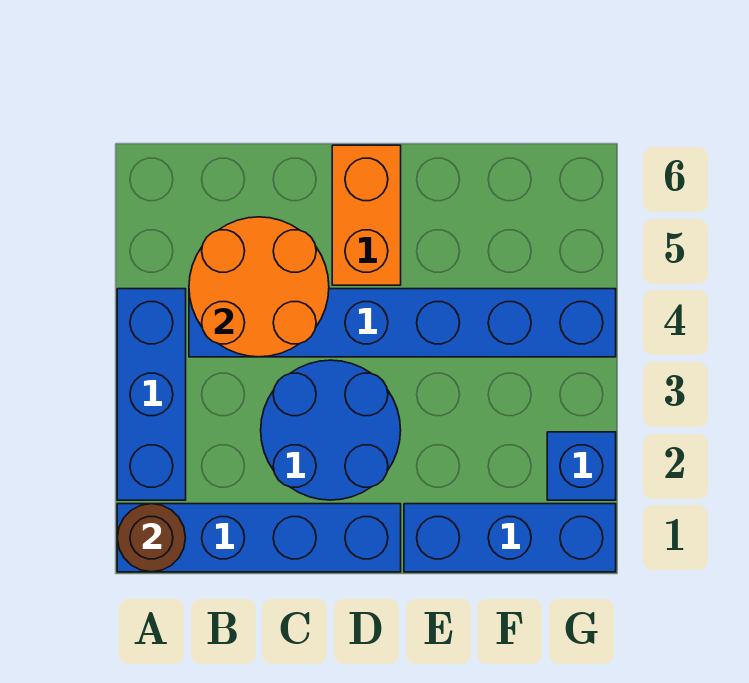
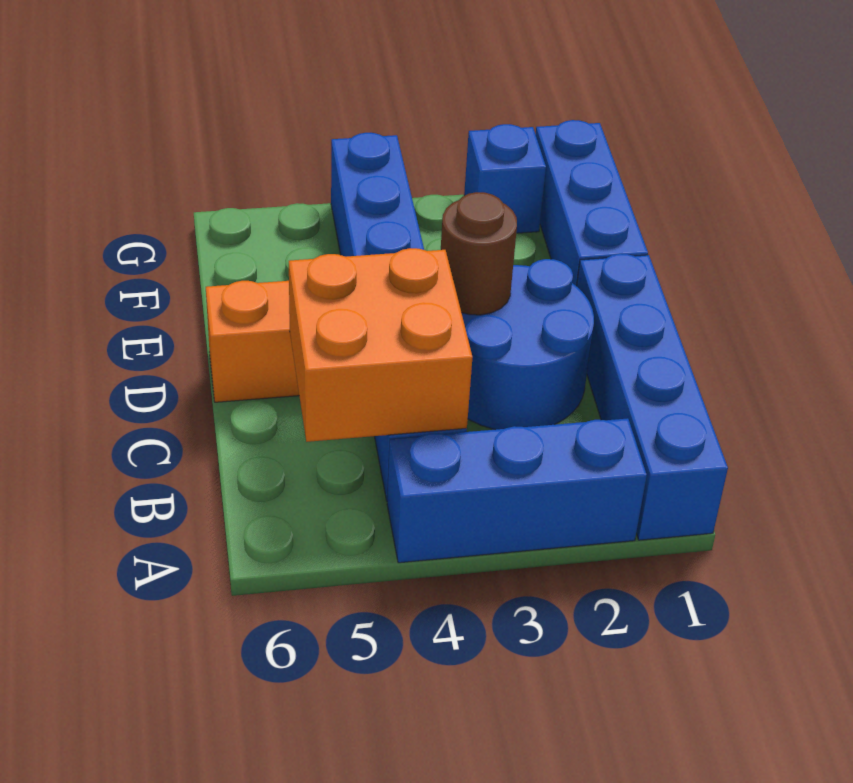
brown round brick A1 level 2 -> brown round brick D3 level 2
orange round brick B4:C5 level 2 -> orange brick B4:C5 level 2

